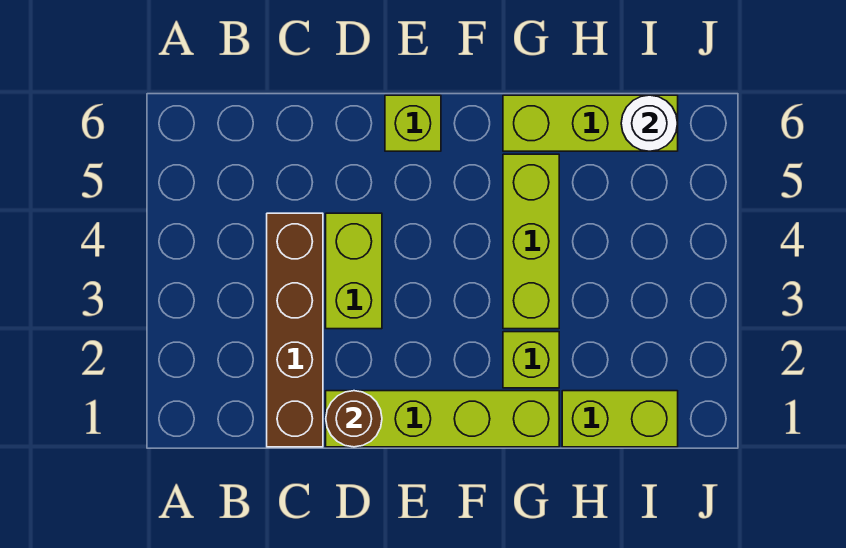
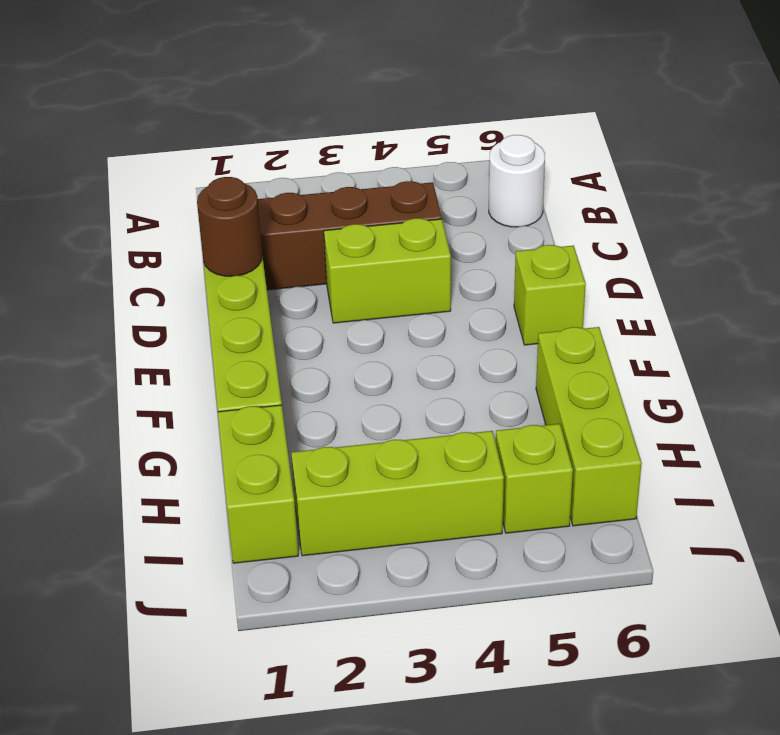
lime brick G2 level 1 -> lime brick I5 level 1
lime brick G3:G5 level 1 -> lime brick I2:I4 level 1
white round brick I6 level 2 -> white round brick B6 level 1

